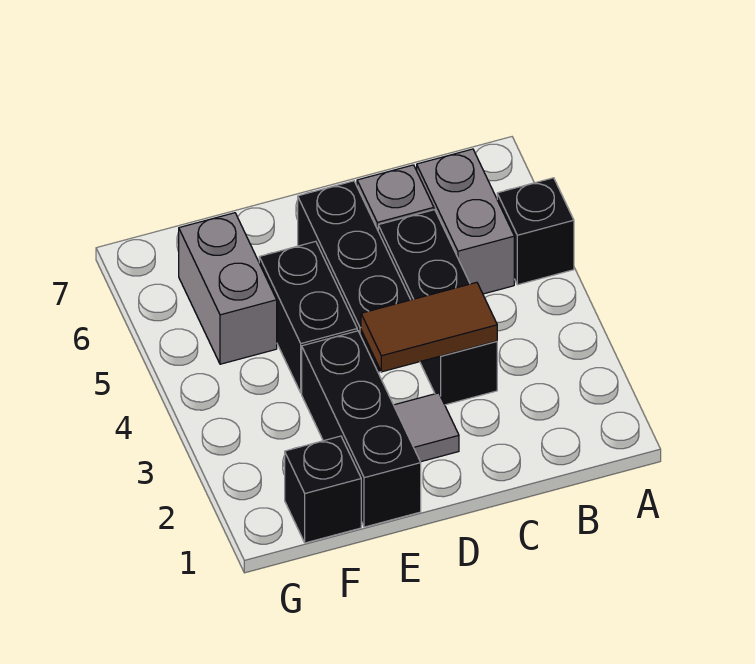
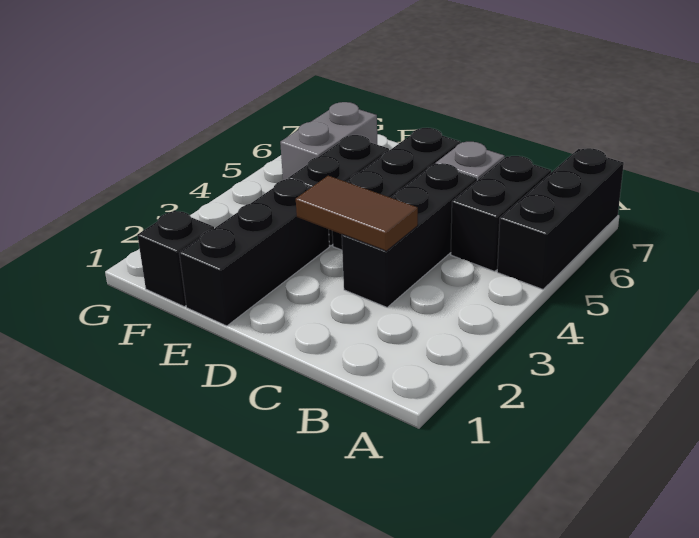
black brick A5 level 1 -> black brick A5:A7 level 1
grey brick B5:B6 level 1 -> black brick B5:B6 level 1
grey tile D2 level 1 -> none

